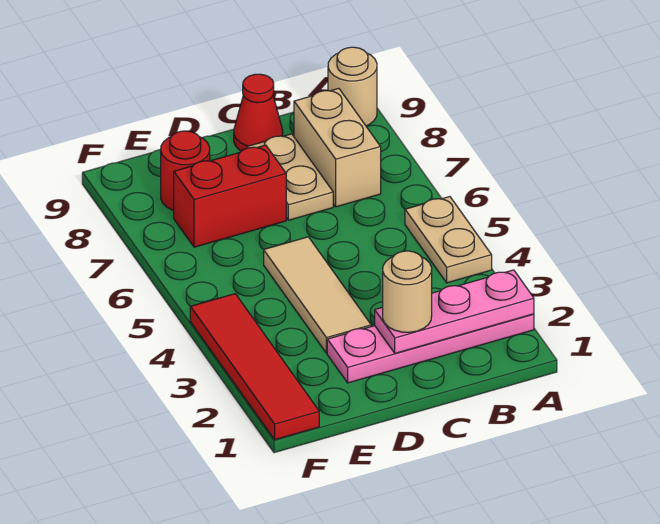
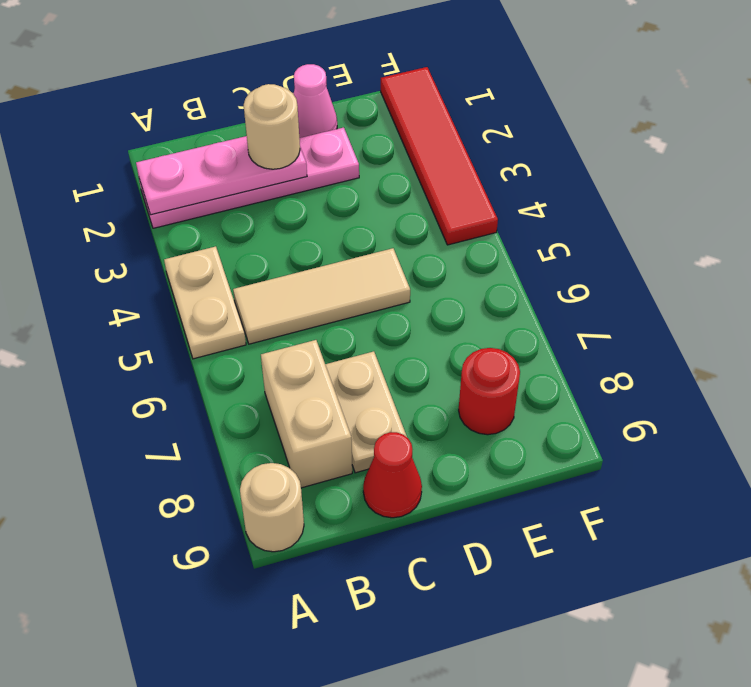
none -> pink cone D1 level 1
tan tile D3:D5 level 1 -> tan tile B5:D5 level 1
red brick D7:E7 level 1 -> none

